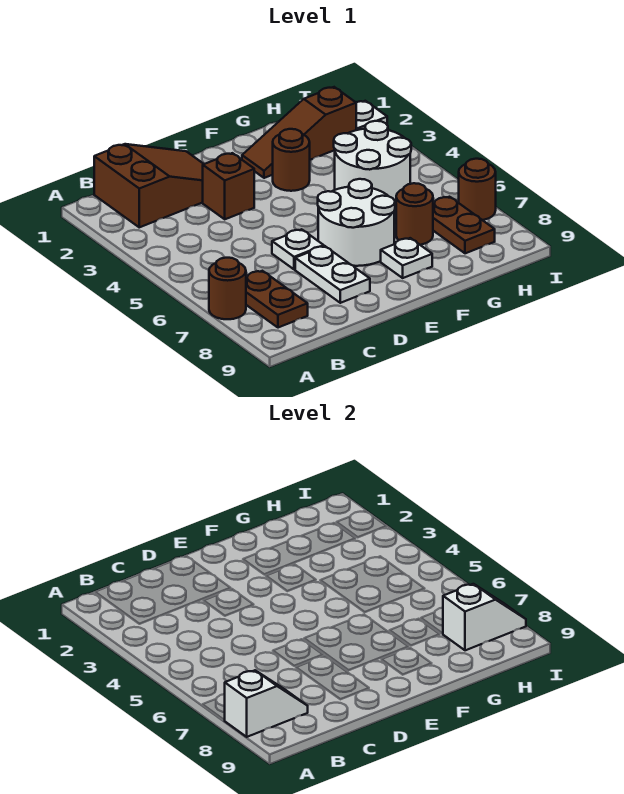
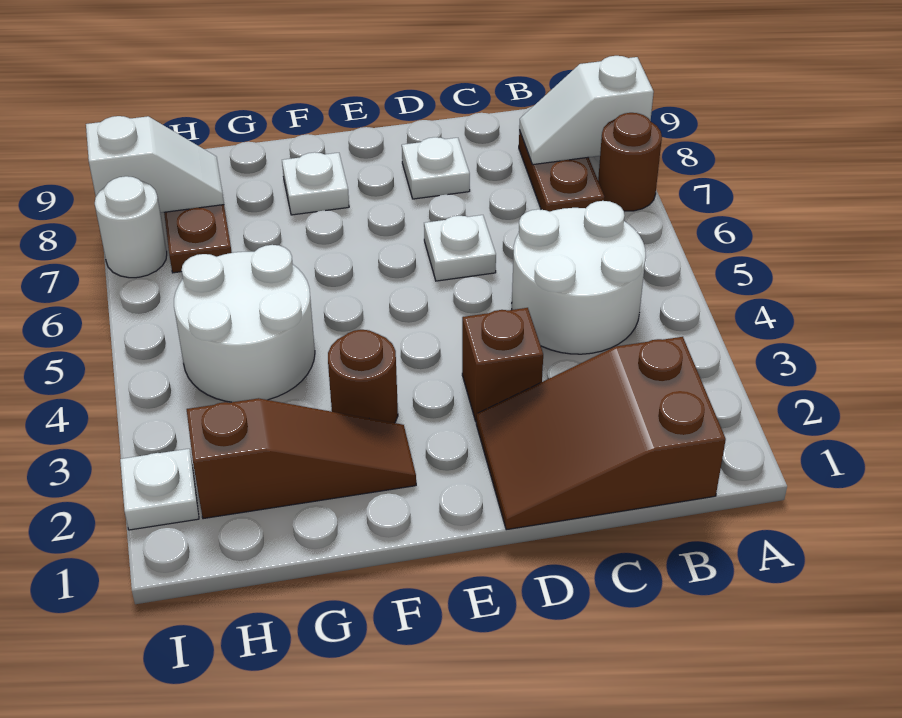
white plate D7:D8 level 1 -> white plate D8 level 1
white round brick E6:F7 level 1 -> white round brick B4:C5 level 1
brown round brick G7 level 1 -> none
white slope H8:I8 level 2 top H -> white slope H8:I8 level 2 top I
brown round brick I7 level 1 -> white round brick I7 level 1

